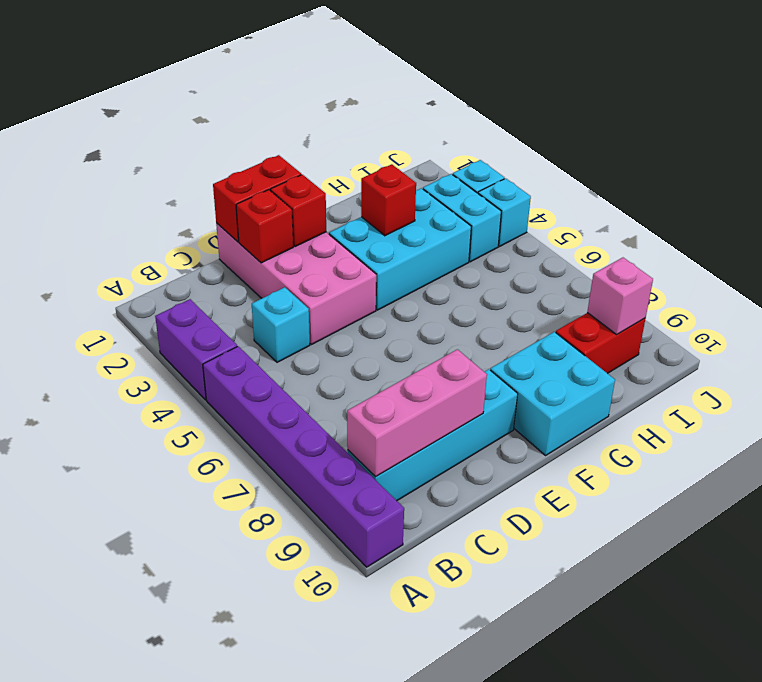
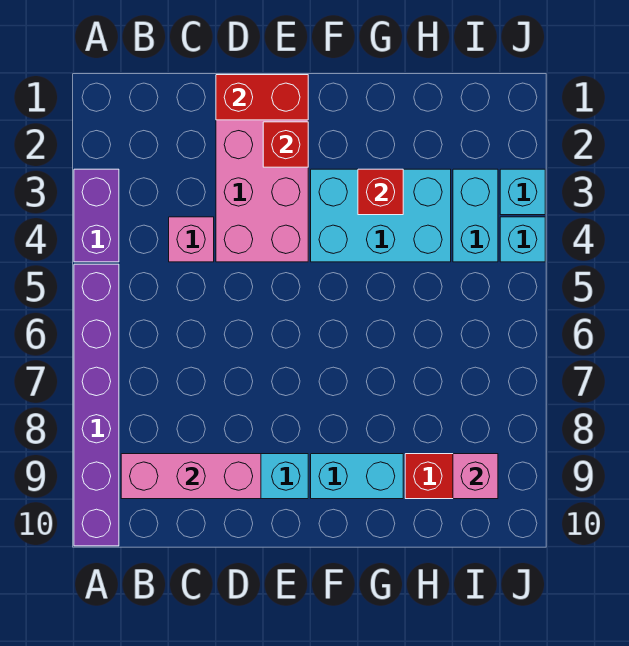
cyan brick C4 level 1 -> pink brick C4 level 1
red brick D2 level 2 -> none
cyan brick F9:G10 level 1 -> cyan brick F9:G9 level 1

